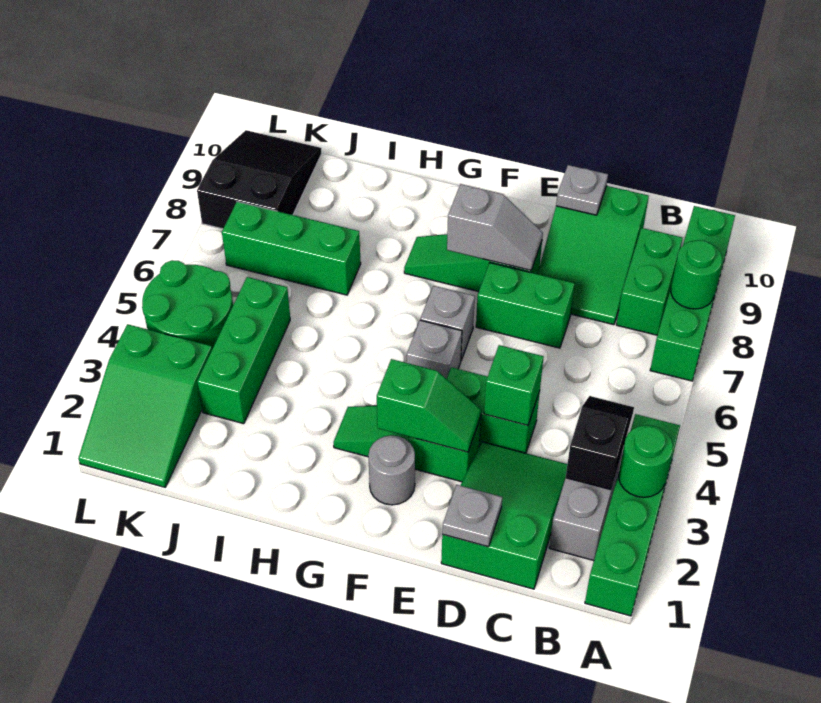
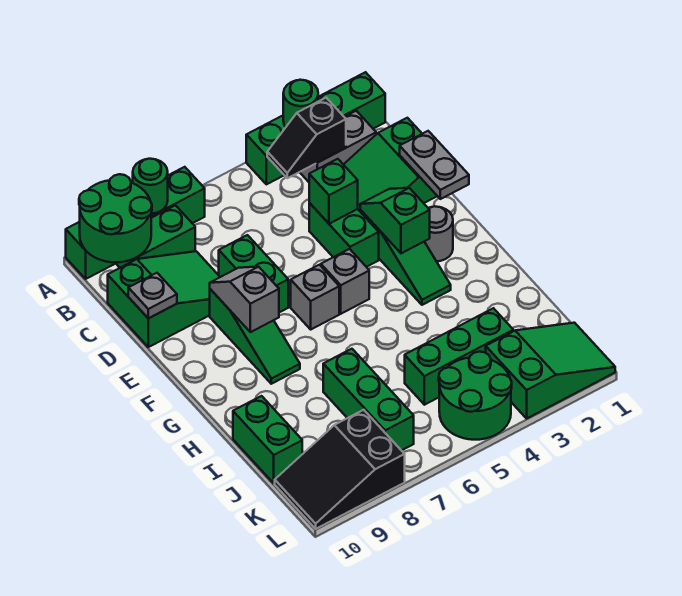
none -> green round brick A9:B10 level 2
grey plate D1 level 2 -> grey plate D1:E1 level 2
none -> green brick I10:J10 level 1

